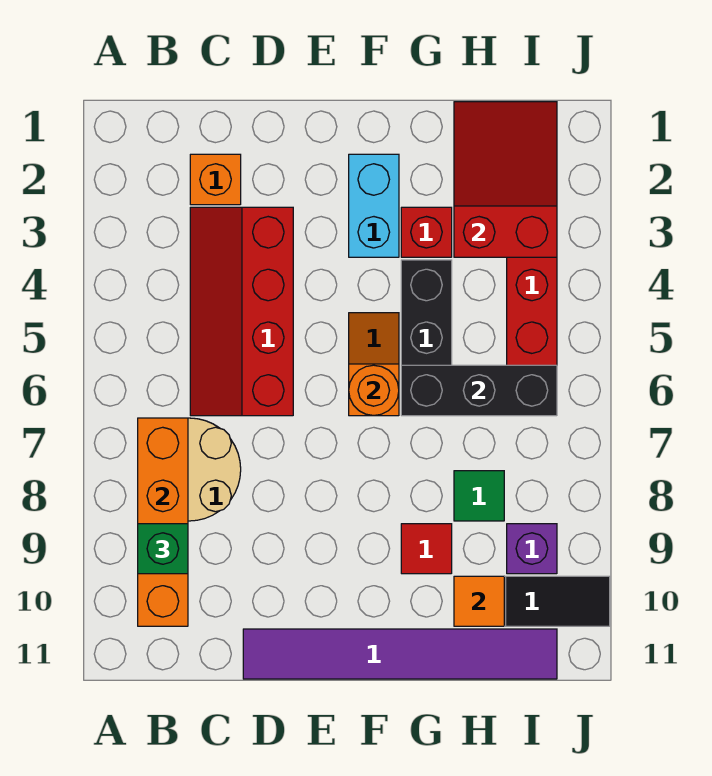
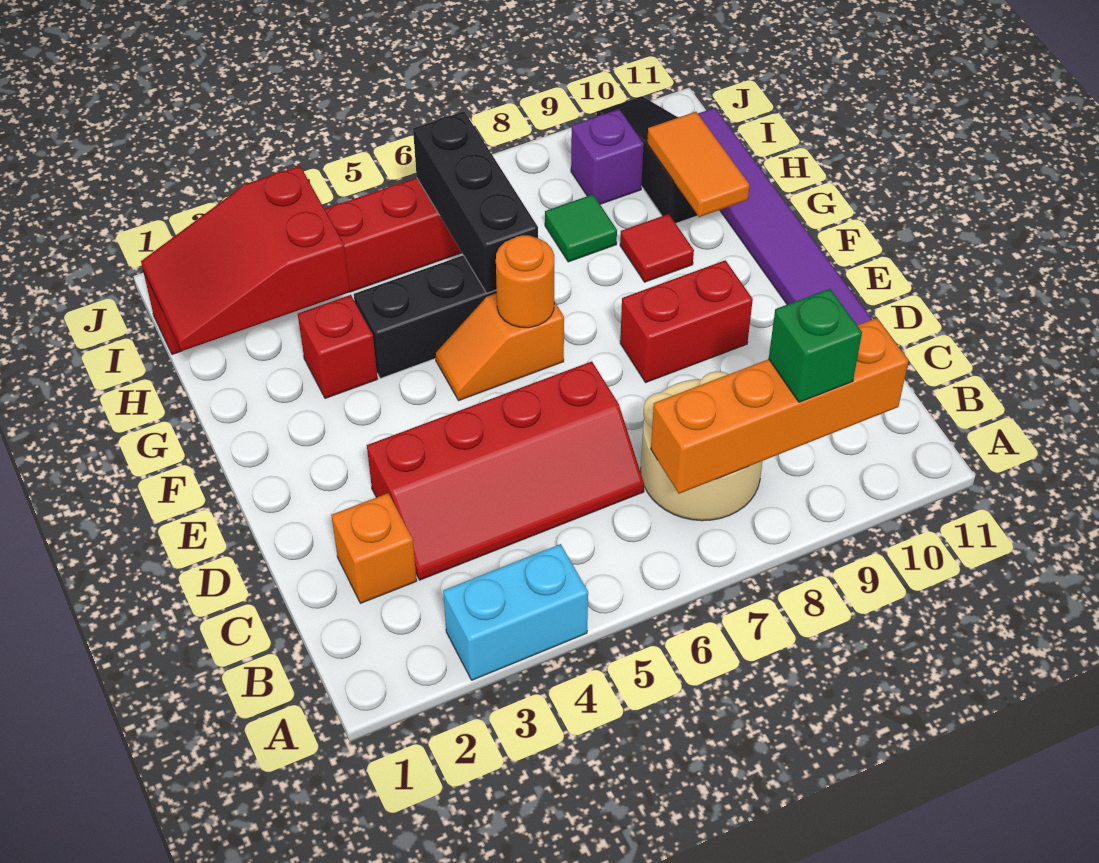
none -> red brick E8:E9 level 1
cyan brick F2:F3 level 1 -> cyan brick A3:A4 level 1
orange tile H10 level 2 -> orange tile G10:H10 level 2

